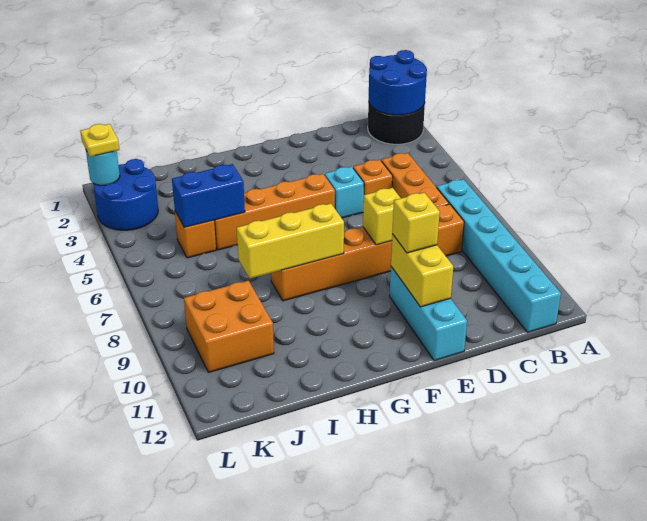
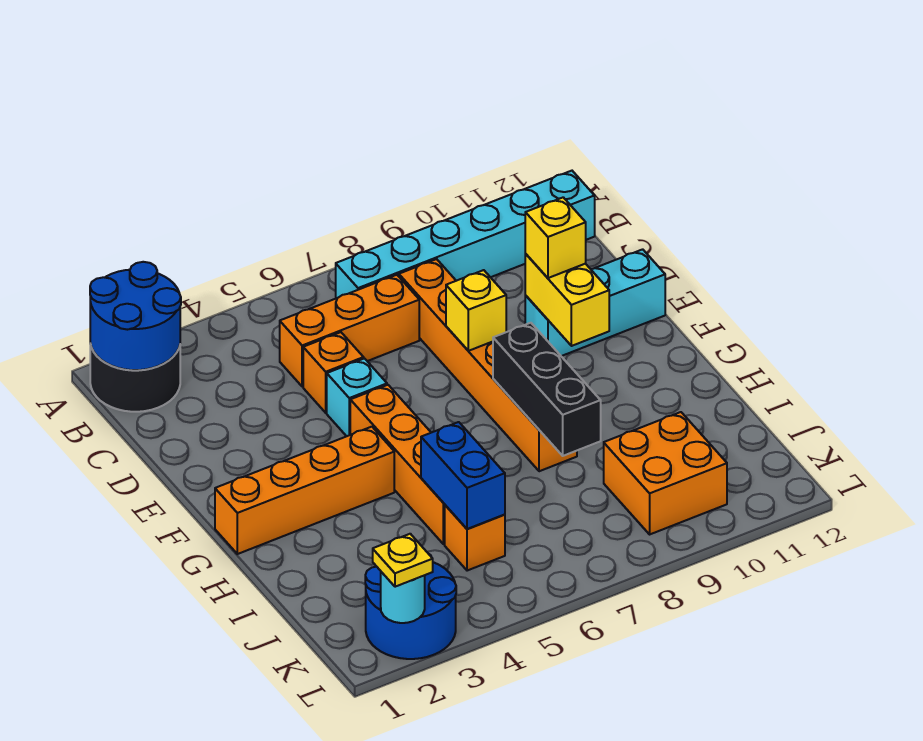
yellow brick E10:E11 level 2 -> yellow brick E10:F10 level 2
none -> orange brick G1:G4 level 1
yellow brick G8:I8 level 2 -> black brick G8:I8 level 2

